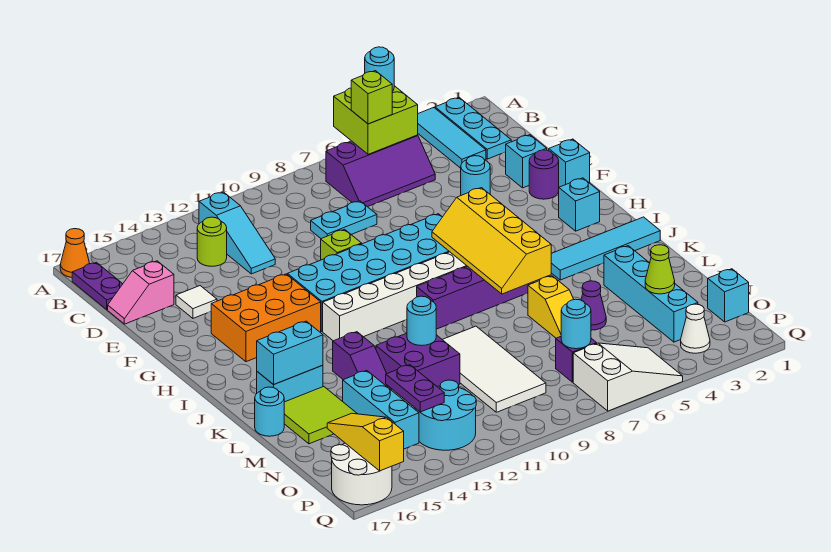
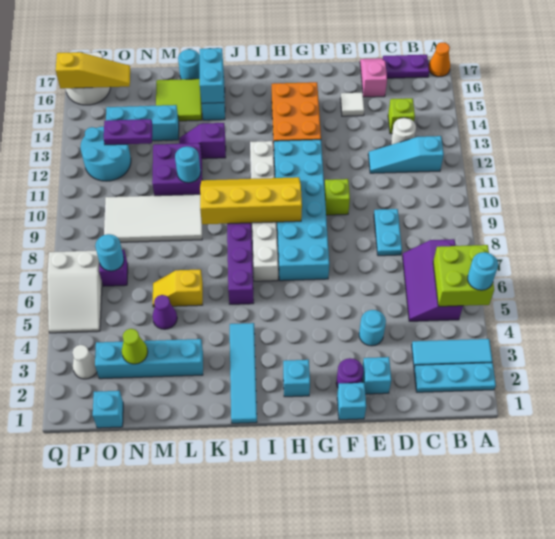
lime brick B6 level 3 -> lime brick C14 level 1
lime round brick C13 level 1 -> white round brick C13 level 1
yellow slope H6:K7 level 2 top 6 -> yellow slope H9:K10 level 2 top 9

